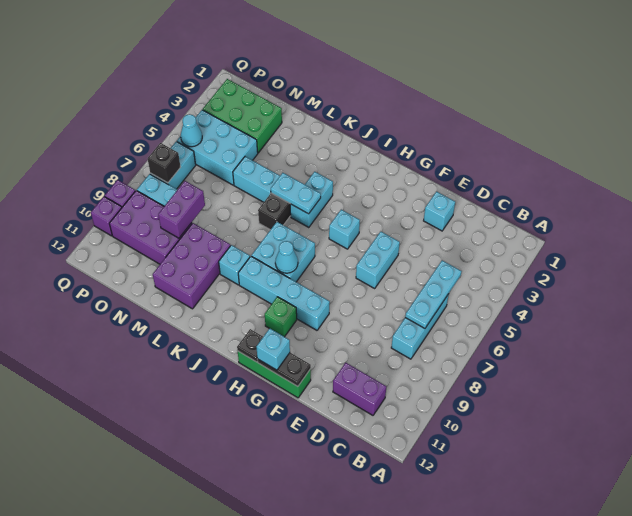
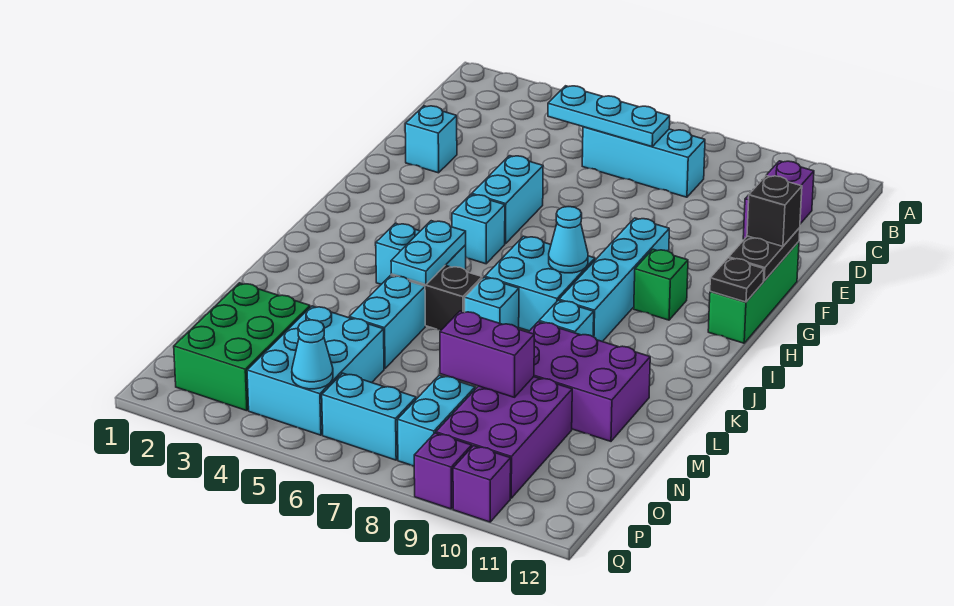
cyan brick F5:F6 level 1 -> cyan brick F5:G5 level 1
cyan brick G12 level 3 -> cyan brick K7 level 1
black brick P7 level 2 -> black brick F12 level 3

